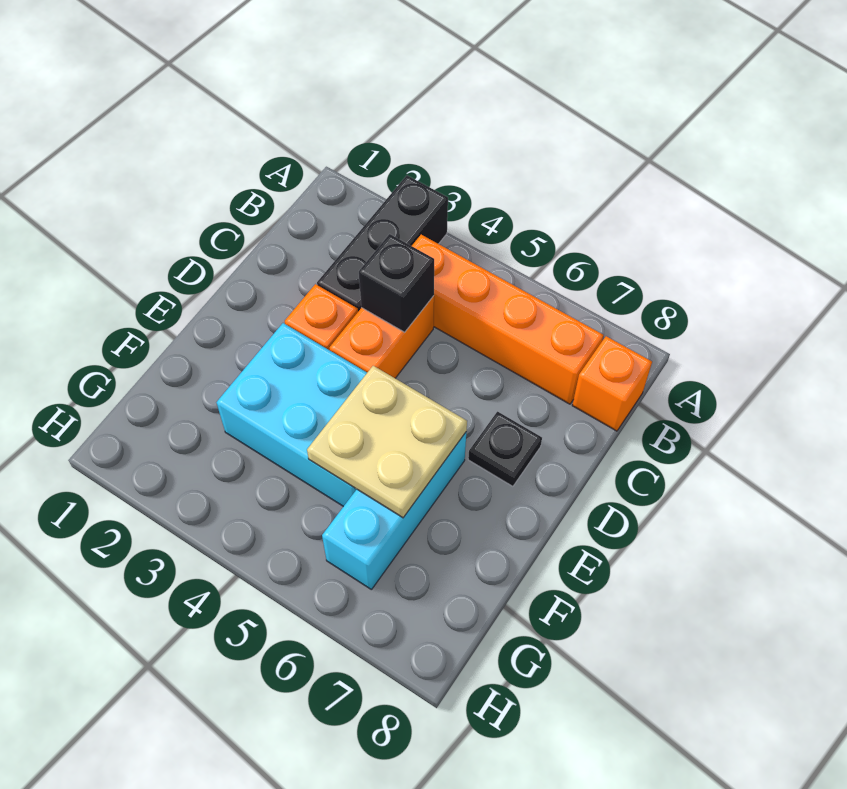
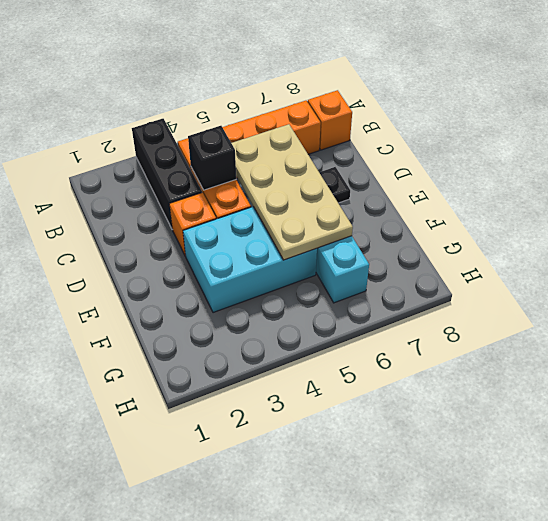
tan plate E5:F6 level 2 -> tan plate C5:F6 level 2

